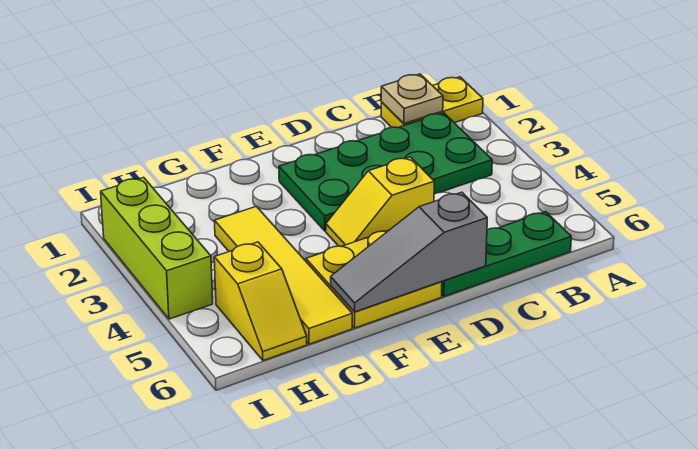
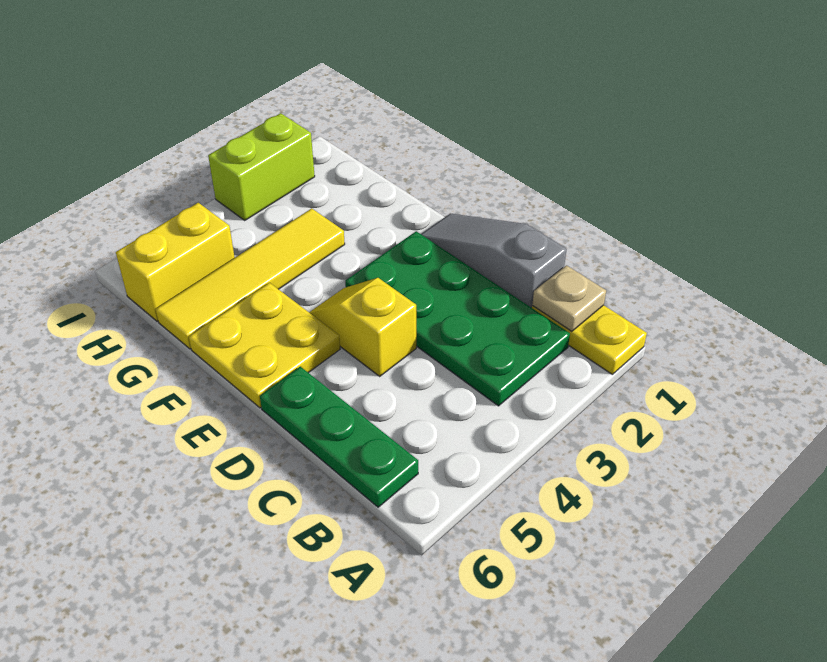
grey slope D6:F6 level 2 top D -> grey slope C1:E1 level 1 top C
yellow slope H5:H6 level 1 top 5 -> yellow brick H5:H6 level 1
lime brick I2:I4 level 1 -> lime brick I2:I3 level 1

